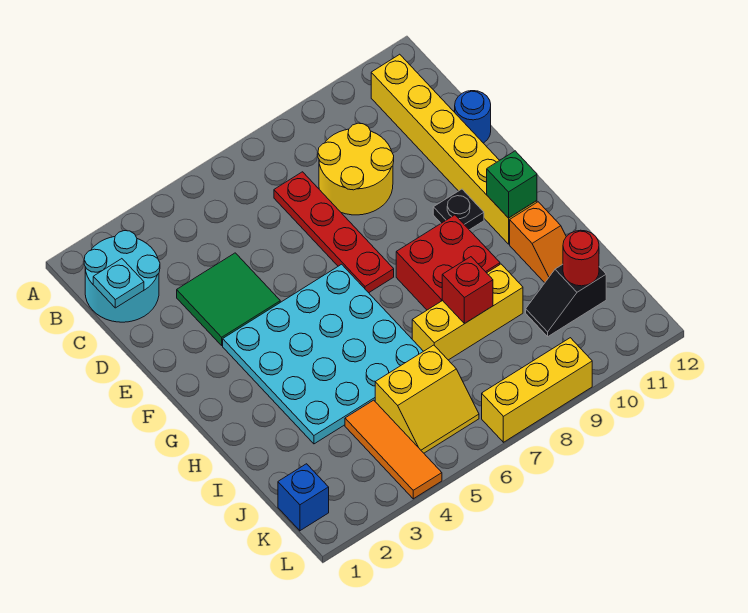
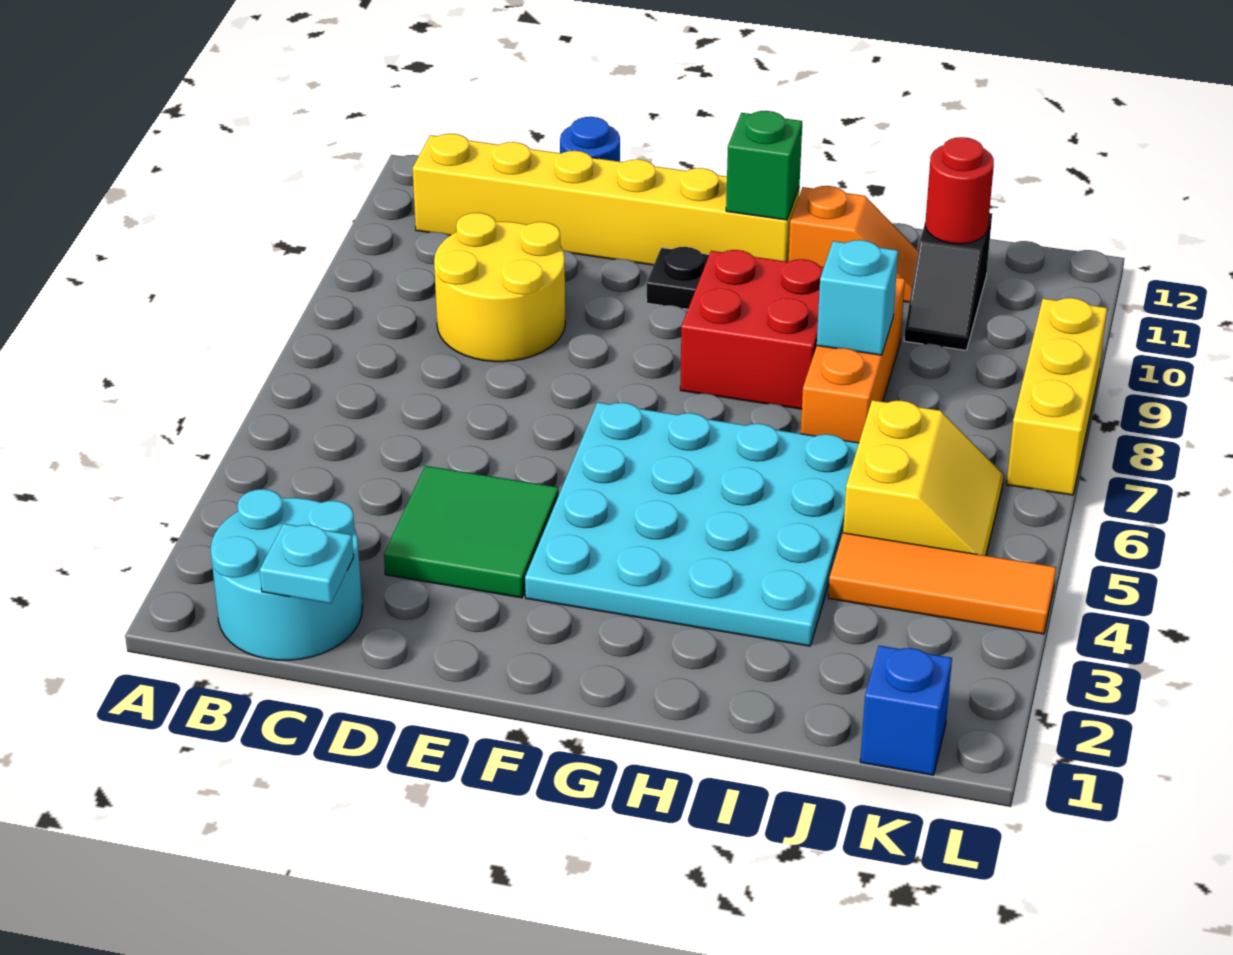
red plate C7:F7 level 1 -> none
yellow brick I7:I9 level 1 -> orange brick I7:I9 level 1
red brick I8 level 2 -> cyan brick I8 level 2

